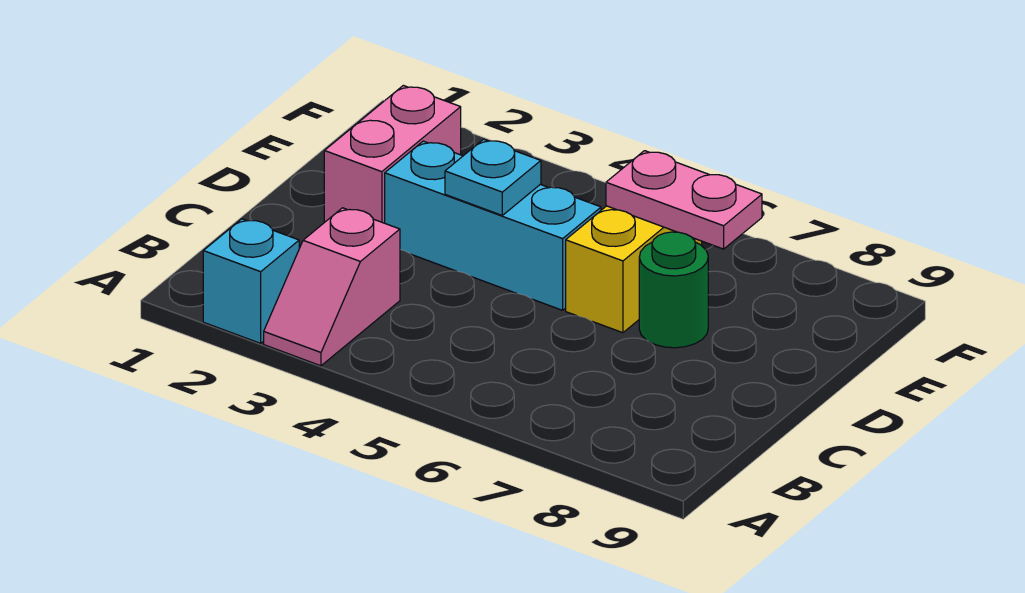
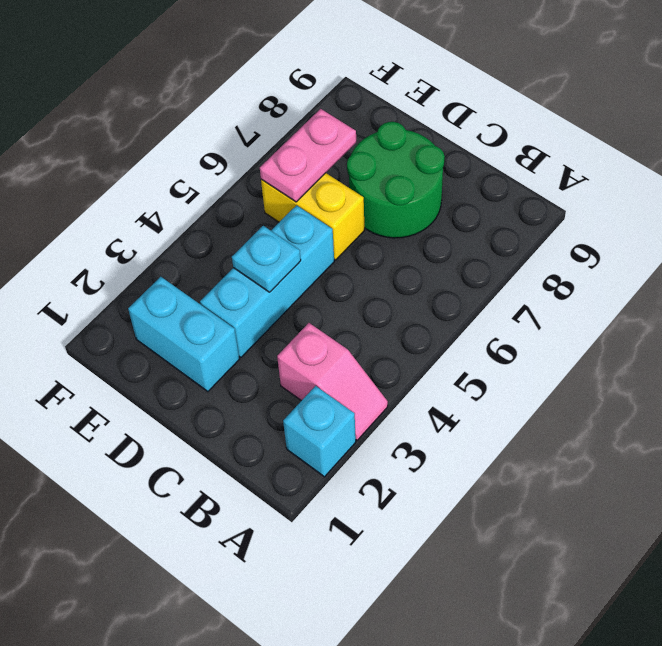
pink brick D2:E2 level 1 -> cyan brick D2:E2 level 1
green round brick D7 level 1 -> green round brick C7:D8 level 1

